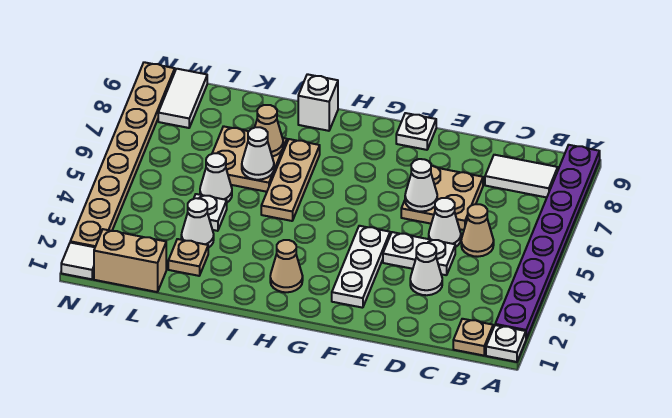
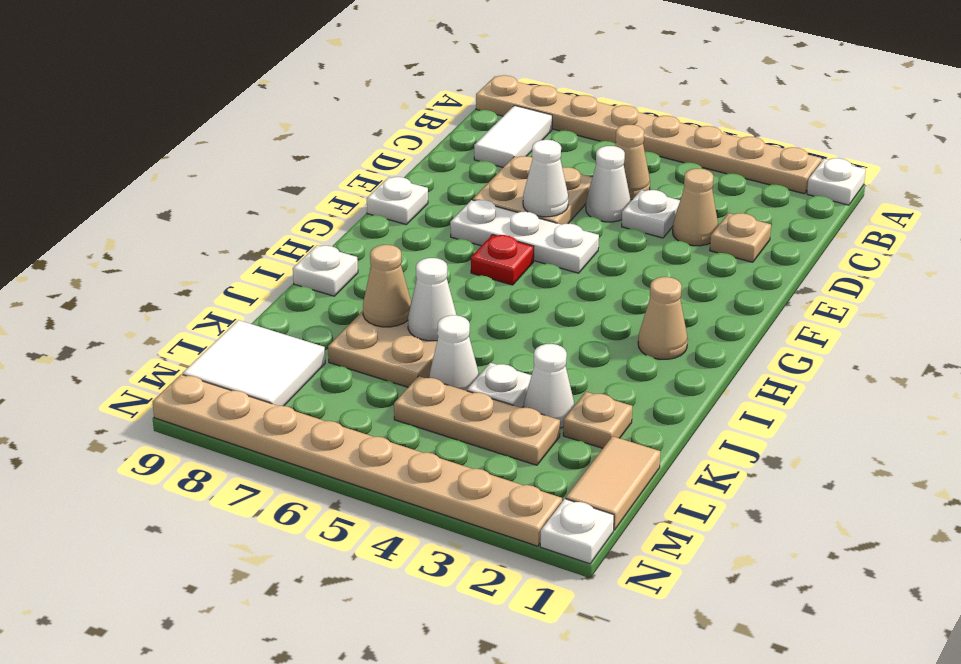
purple plate A2:A9 level 1 -> tan plate A2:A9 level 1
tan plate B1 level 1 -> tan plate D2 level 1
white cone D3 level 1 -> tan cone D3 level 1
white plate D4:E4 level 1 -> white plate D4 level 1
white plate F2:F4 level 1 -> white plate F5:F7 level 1
none -> red plate G6 level 1
tan plate I5:I7 level 1 -> tan plate L3:L5 level 1
white brick I9 level 1 -> white plate I9 level 1
tan brick L1:M1 level 1 -> tan tile L1:M1 level 1
white tile M8:M9 level 1 -> white tile L8:M9 level 1
white tile N1 level 1 -> white plate N1 level 1

